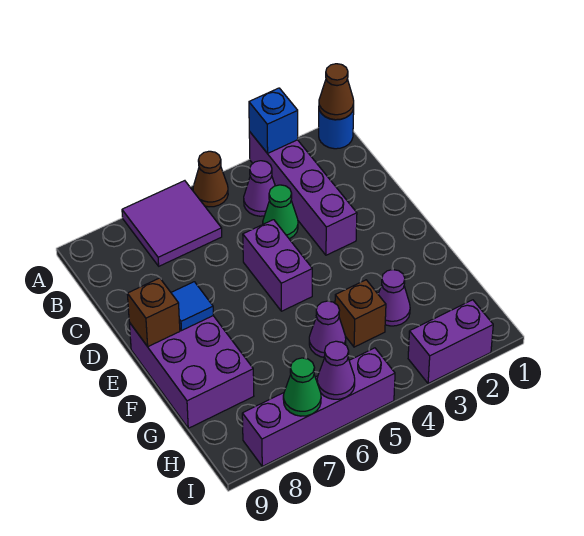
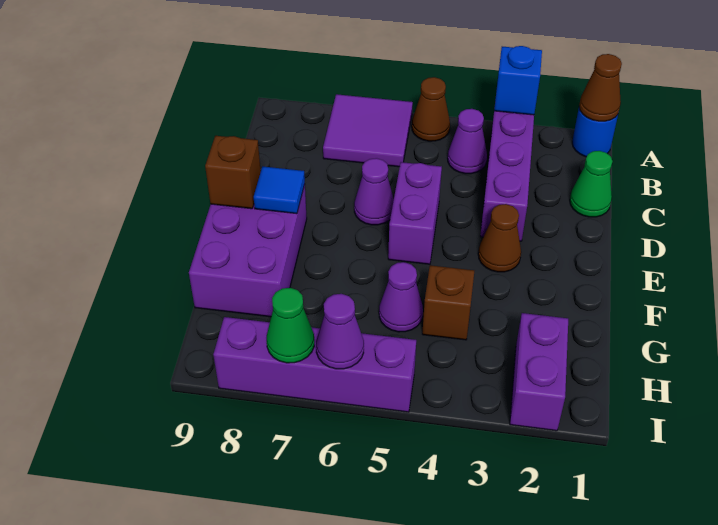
green cone C4 level 1 -> green cone C1 level 1
none -> brown cone E3 level 1
purple cone G3 level 1 -> purple cone D6 level 1
purple brick I2:I3 level 1 -> purple brick H2:I2 level 1

